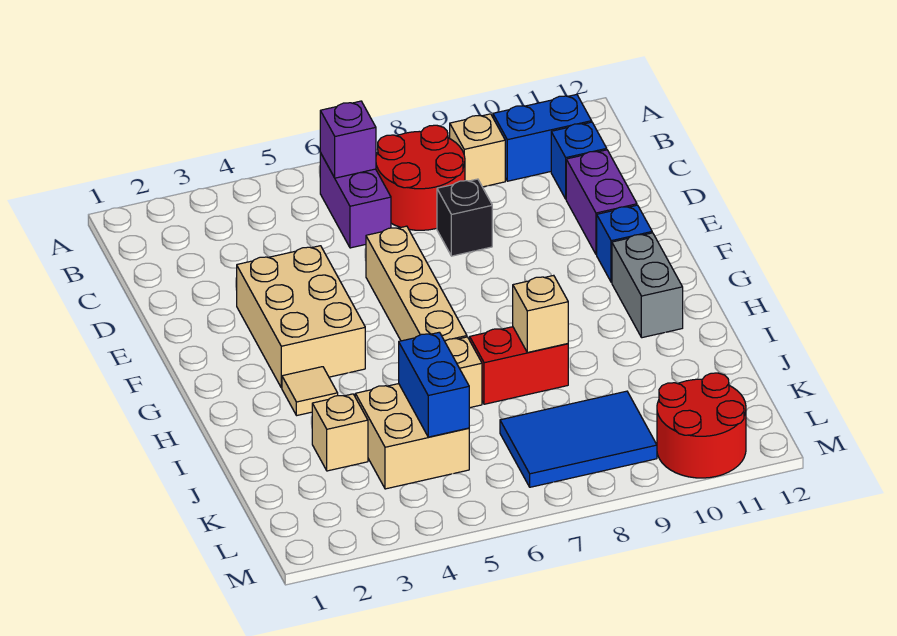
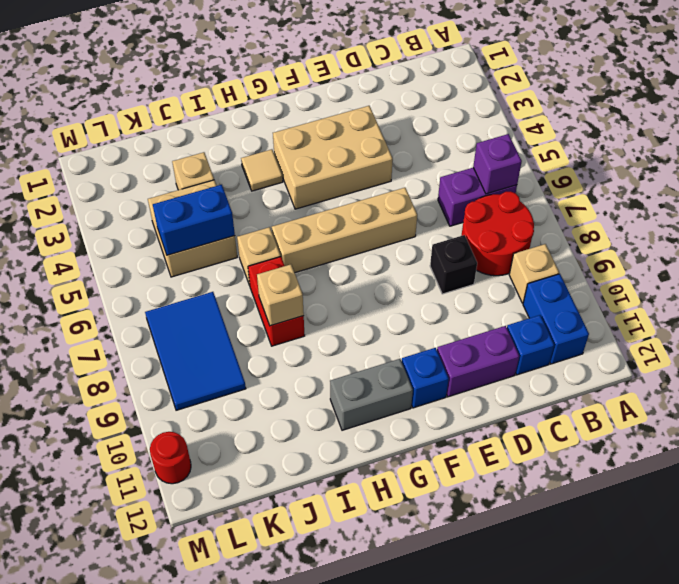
red round brick L10:M11 level 1 -> red round brick M11 level 1

